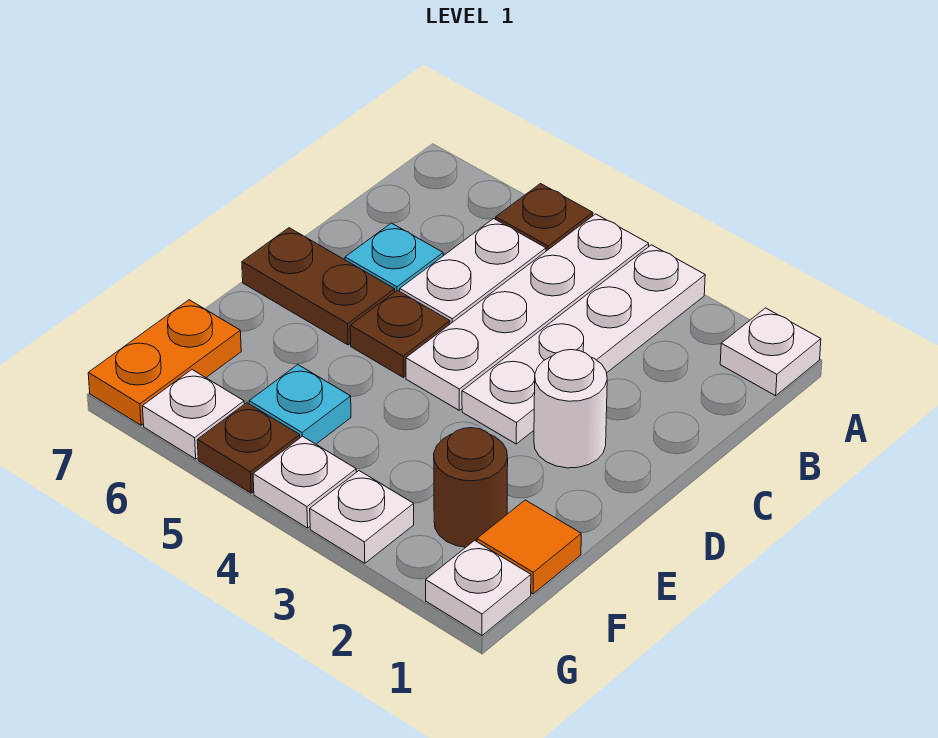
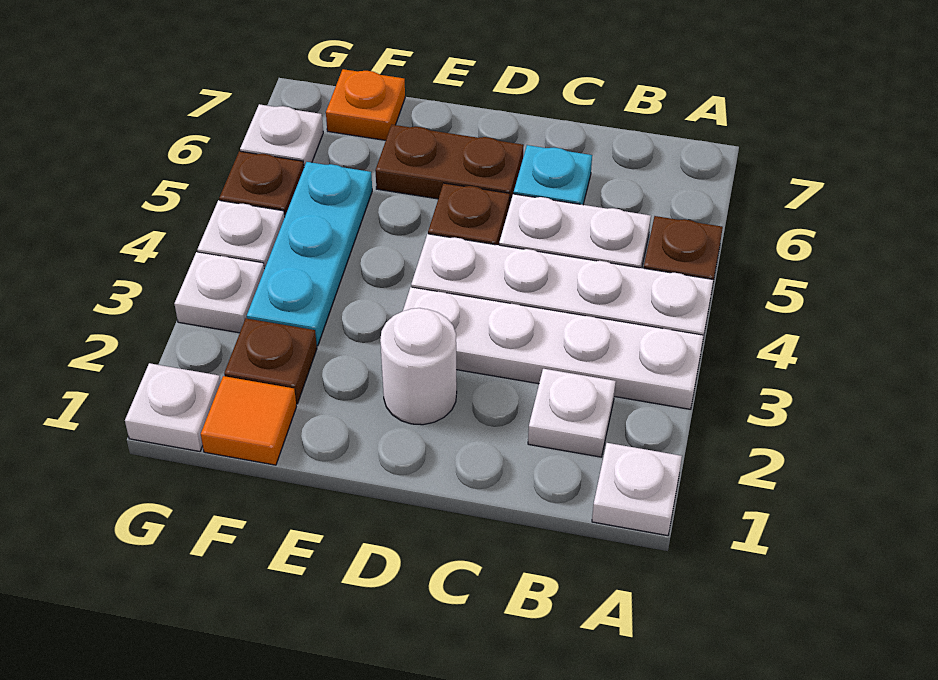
none -> white plate B2 level 1
brown plate D6:D7 level 1 -> brown plate D6:E6 level 1
brown round brick F2 level 1 -> brown plate F2 level 1
cyan plate F5 level 1 -> cyan plate F3:F5 level 1
orange plate F7:G7 level 1 -> orange plate F7 level 1

